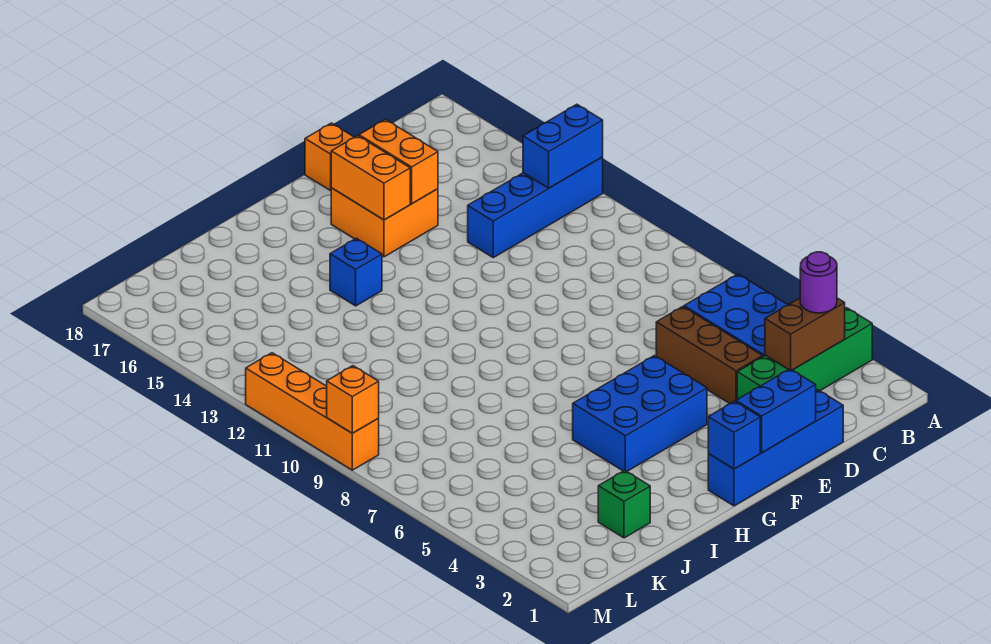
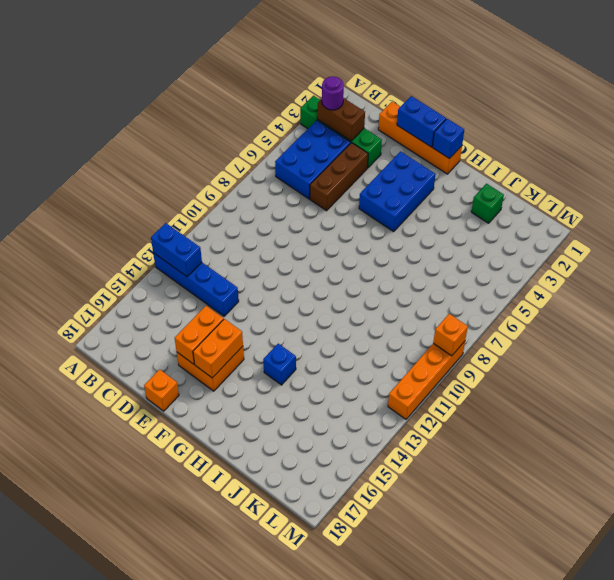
blue brick D1:G1 level 1 -> orange brick D1:G1 level 1
blue brick F4:H5 level 1 -> blue brick F3:G5 level 1

